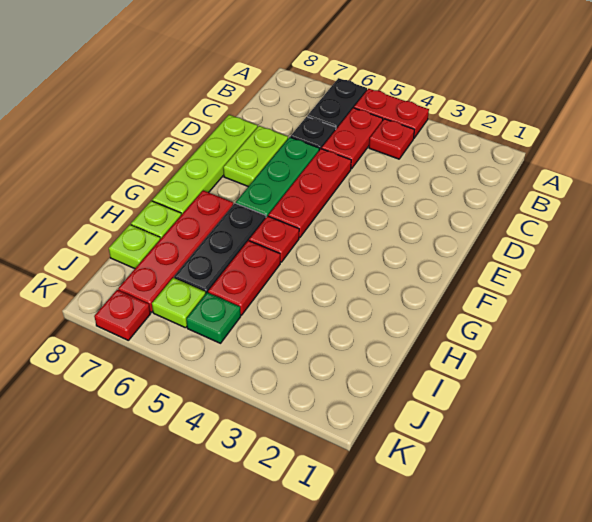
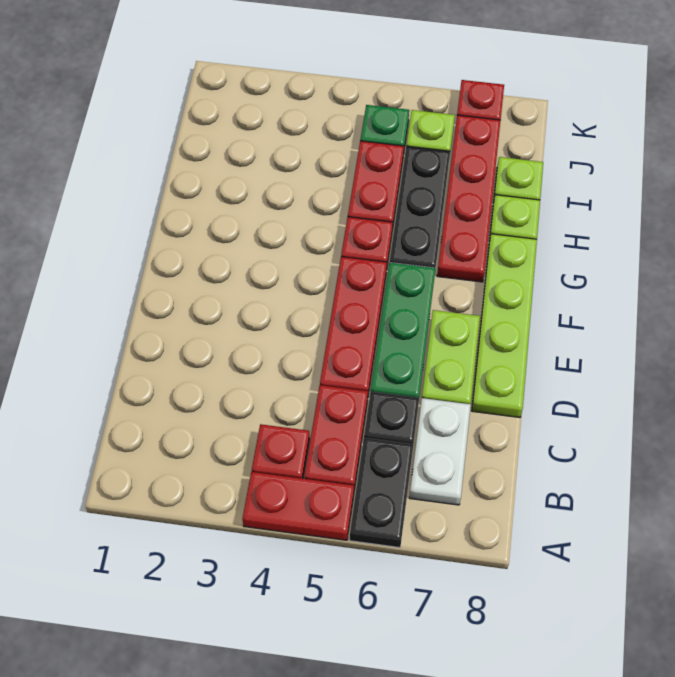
none -> white plate B7:C7 level 1

